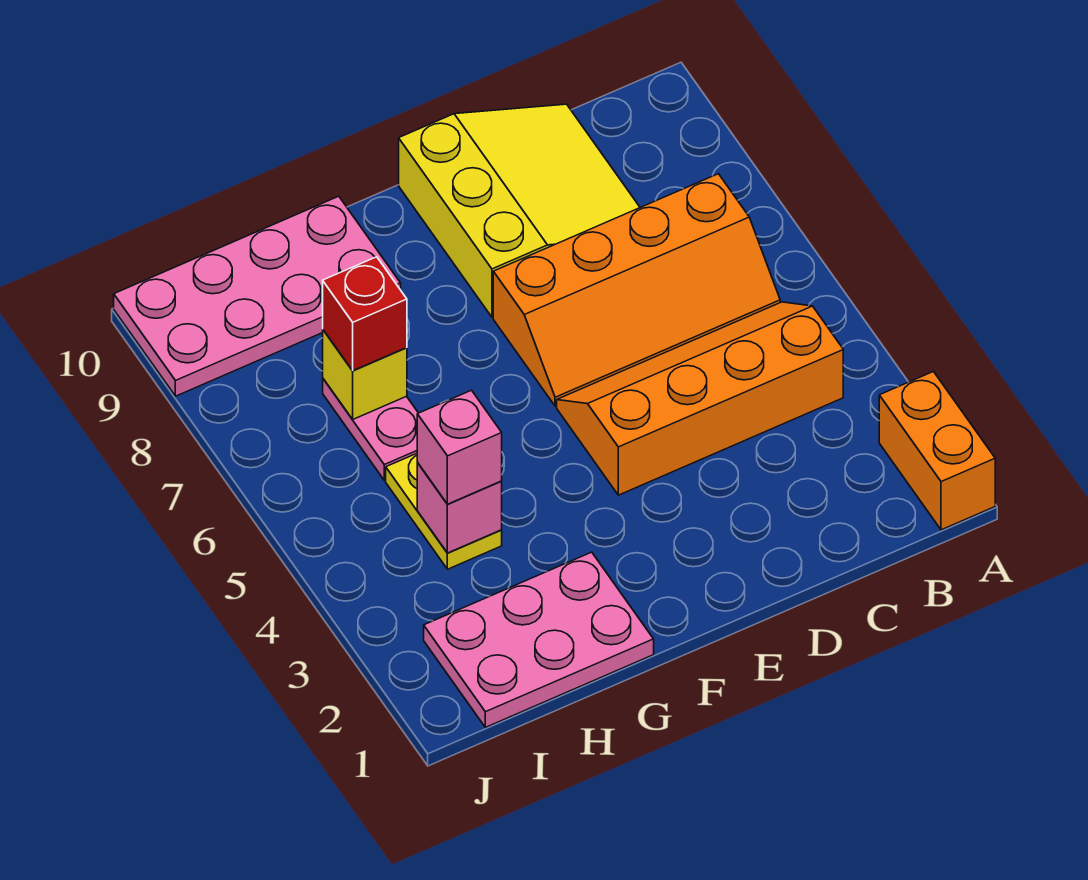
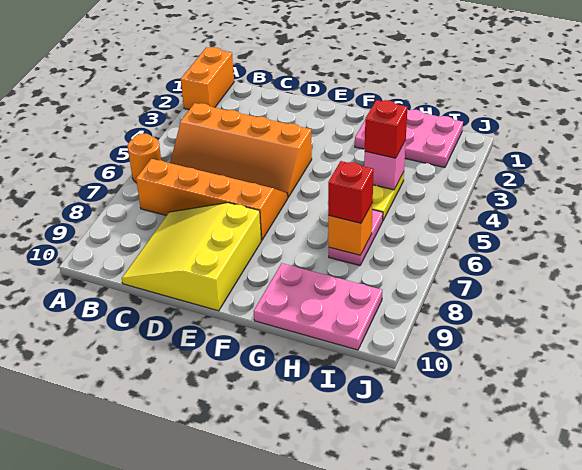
none -> orange round brick A6 level 1
pink plate G9:J10 level 1 -> pink plate G9:I10 level 1
pink brick H4 level 3 -> red brick H4 level 3
yellow brick H7 level 2 -> orange brick H7 level 2

